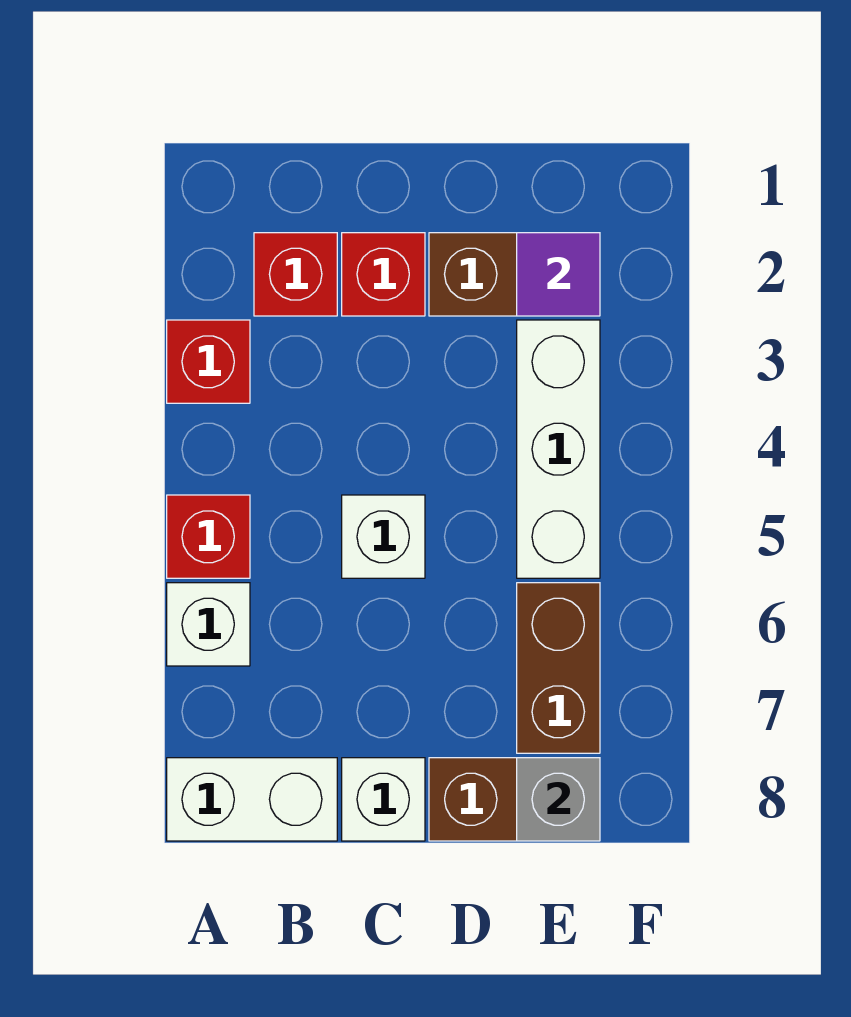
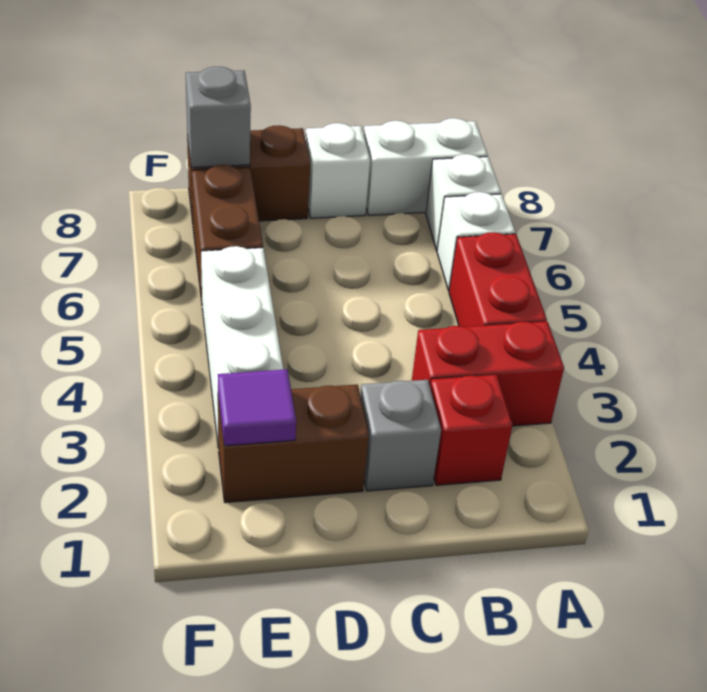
red brick A3 level 1 -> red brick A3:B3 level 1
red brick A5 level 1 -> red brick A4:A5 level 1
red brick C2 level 1 -> grey brick C2 level 1
white brick C5 level 1 -> white brick A7 level 1

